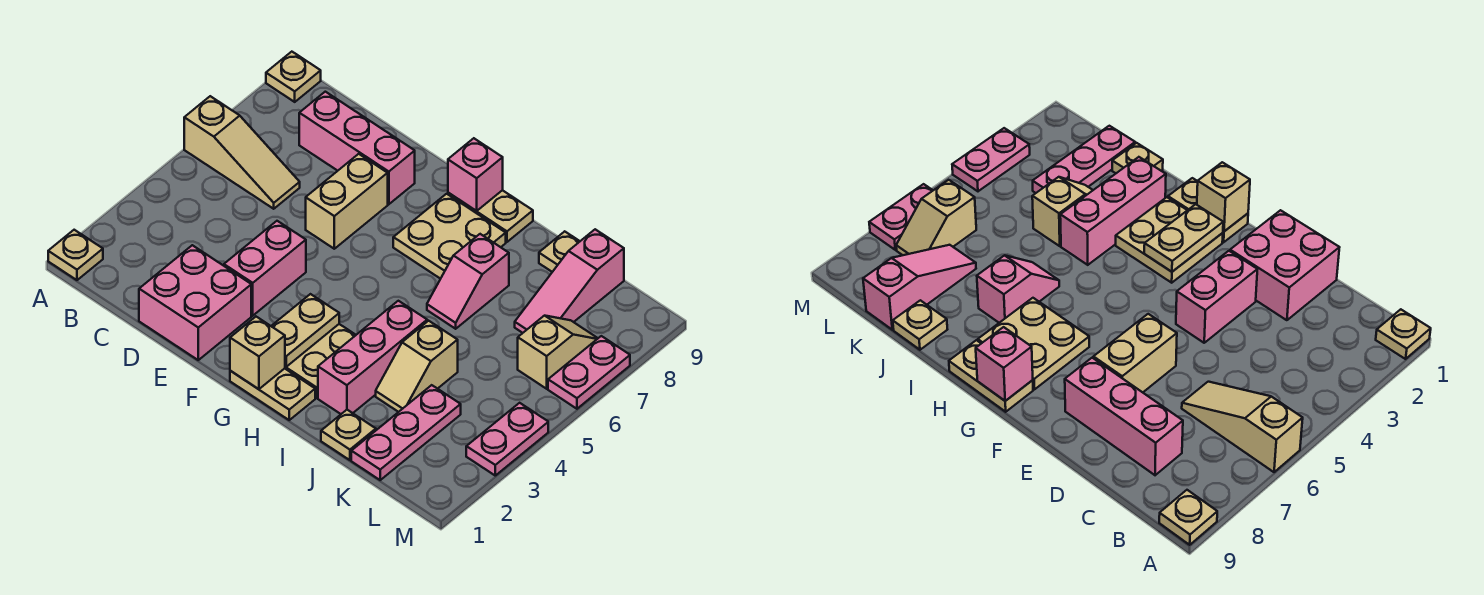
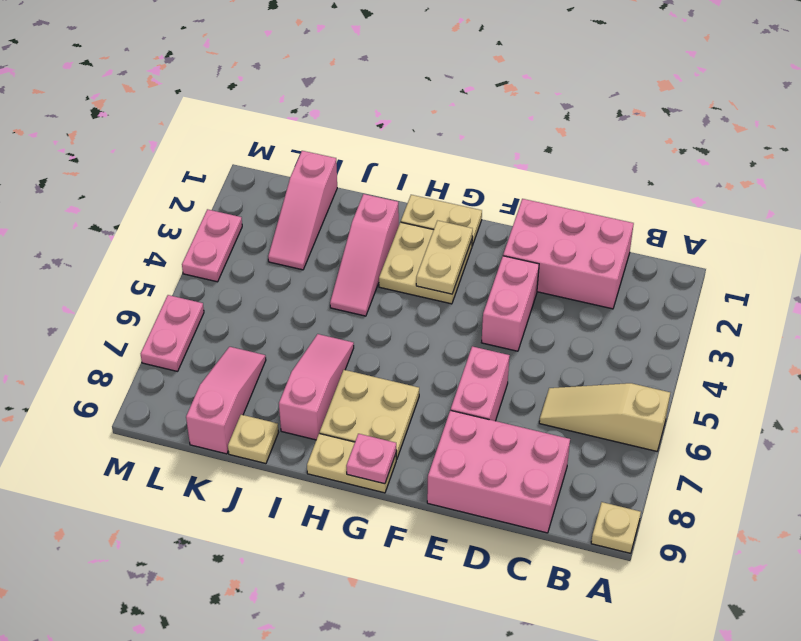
tan plate A1 level 1 -> none
pink brick C8:E8 level 1 -> pink brick C8:E9 level 1
pink brick D1:E2 level 1 -> pink brick C1:E2 level 1
tan brick E6:E7 level 1 -> pink brick E6:E7 level 1
tan brick G1 level 2 -> none
pink brick G9 level 2 -> pink plate G9 level 2
pink brick I2:I4 level 1 -> pink slope I2:I4 level 1 top 2
pink slope I6:I7 level 1 top 7 -> pink slope I6:I8 level 1 top 8
tan plate J1 level 1 -> none
tan slope J3:J4 level 1 top 4 -> none
pink plate K1:K3 level 1 -> pink slope K1:K3 level 1 top 1
tan slope L6:L7 level 1 top 6 -> none

